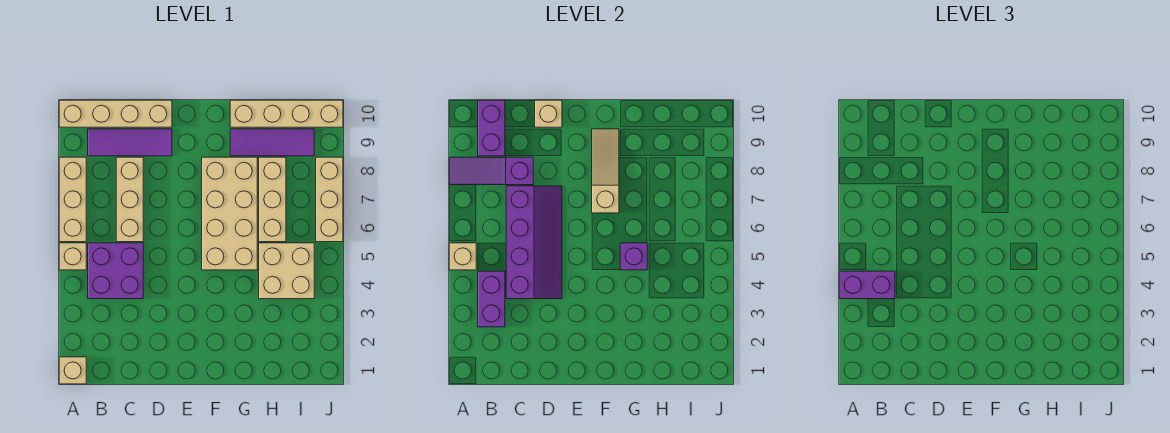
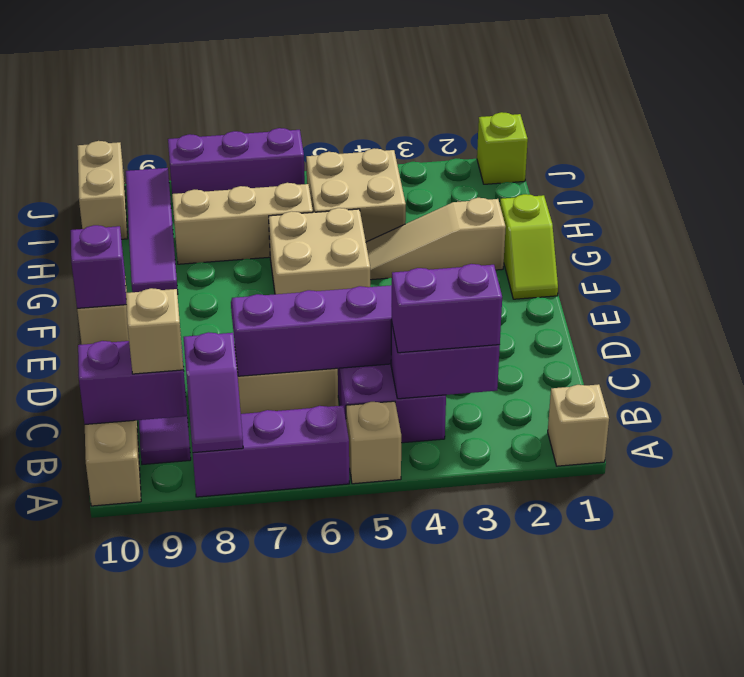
purple brick A4:B4 level 3 -> purple brick B3:B4 level 3
tan brick A5 level 2 -> tan brick B9 level 3
tan brick A6:A8 level 1 -> purple brick A6:A8 level 1
purple slope A8:C8 level 2 top C -> purple slope A8:B8 level 2 top B
none -> lime slope F1:G1 level 1 top G
tan brick F5:G8 level 1 -> tan brick F5:G6 level 1
tan slope F7:F9 level 2 top 7 -> tan slope G2:G4 level 1 top 2
purple brick G5 level 2 -> purple brick D10 level 3
purple tile G9:I9 level 1 -> purple tile G9:J9 level 1
tan brick G10:J10 level 1 -> tan brick I10:J10 level 1
none -> lime brick J1 level 1
tan brick J6:J8 level 1 -> purple brick J6:J8 level 1

